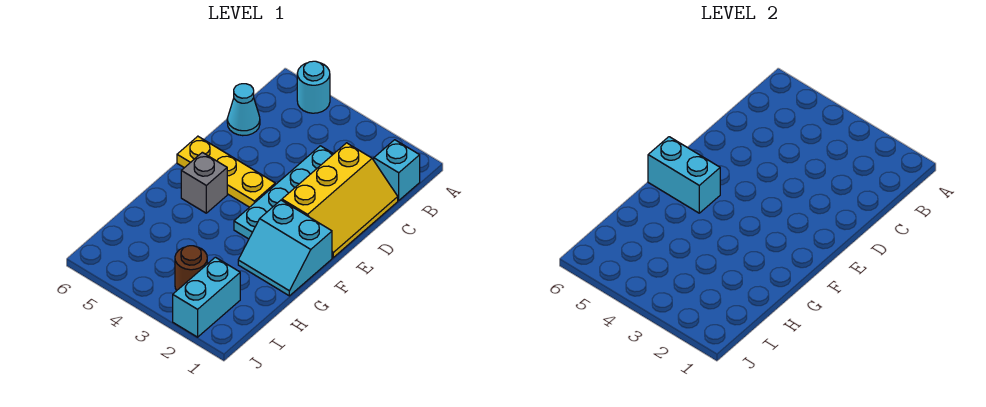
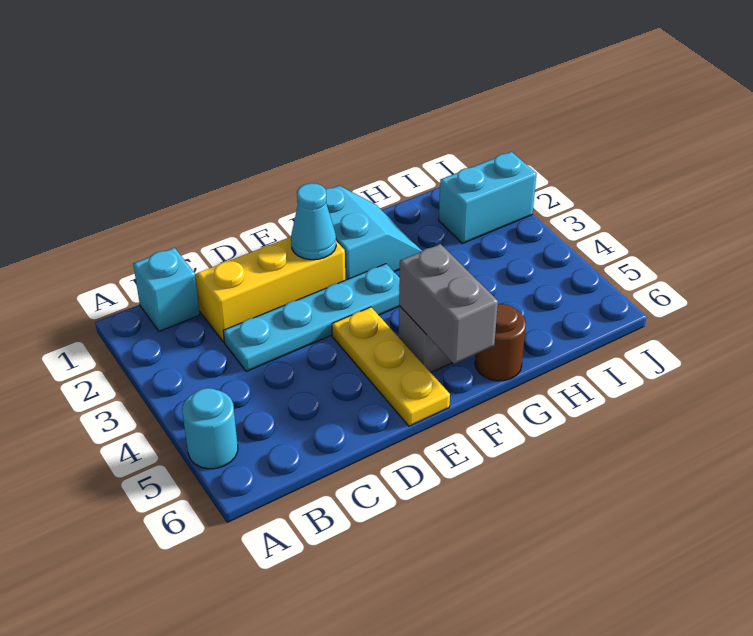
cyan cone C6 level 1 -> cyan cone E2 level 2
cyan brick F5:F6 level 2 -> grey brick F5:F6 level 2
brown round brick I3 level 1 -> brown round brick G6 level 1

